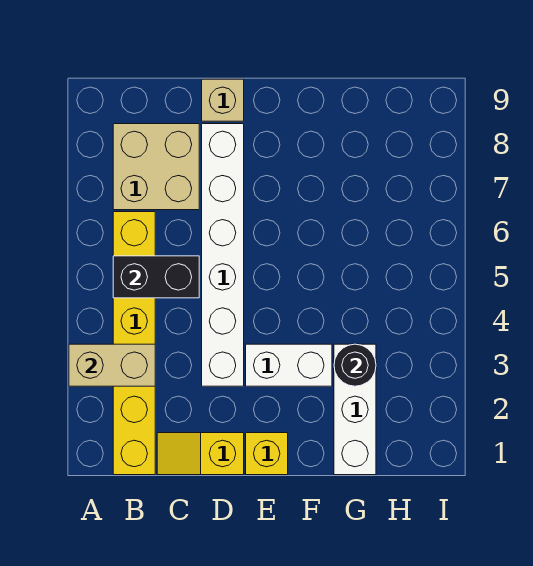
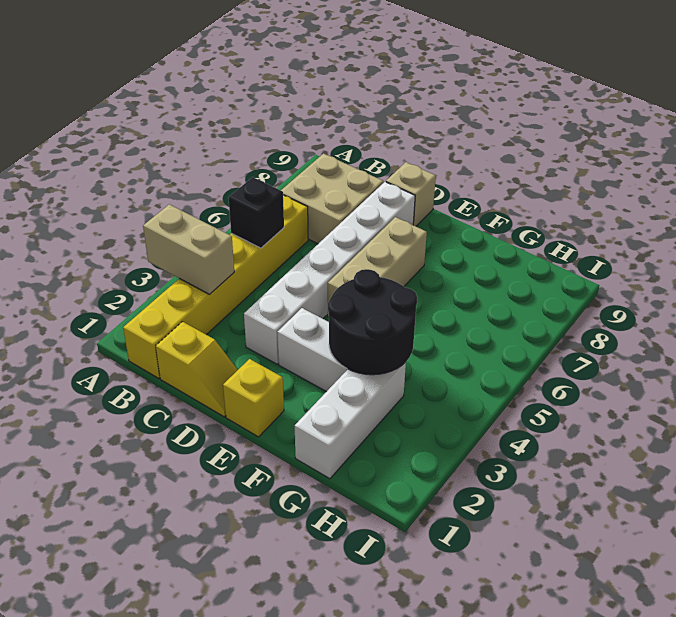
black brick B5:C5 level 2 -> black brick B5 level 2
yellow slope C1:D1 level 1 top D -> yellow slope C1:D1 level 1 top C
none -> tan brick E5:E7 level 1
black round brick G3 level 2 -> black round brick F3:G4 level 2

